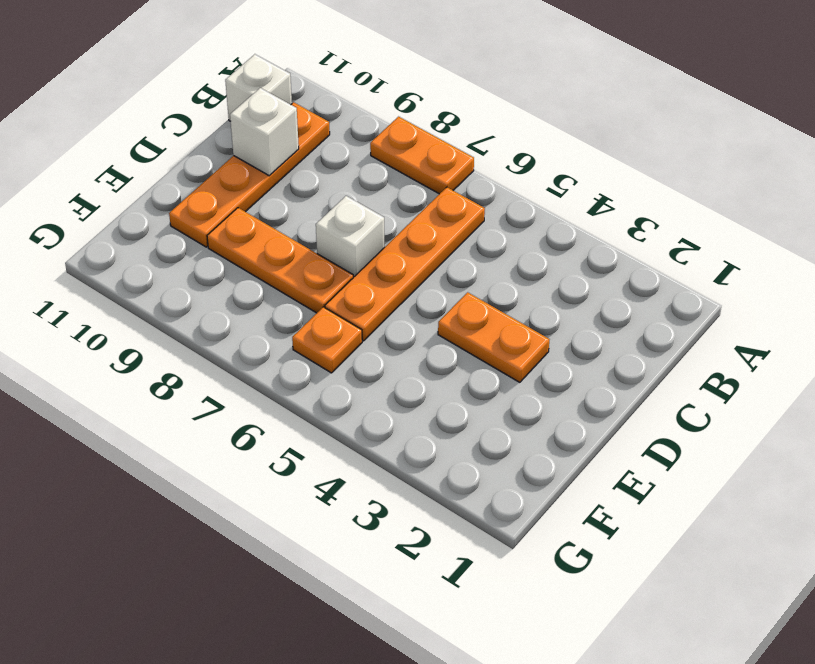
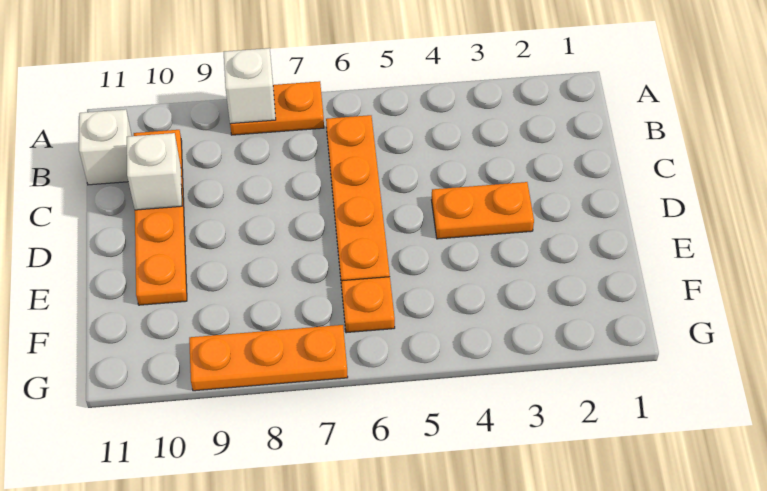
white brick D7 level 1 -> white brick A8 level 2
orange plate E7:E9 level 1 -> orange plate G7:G9 level 1

